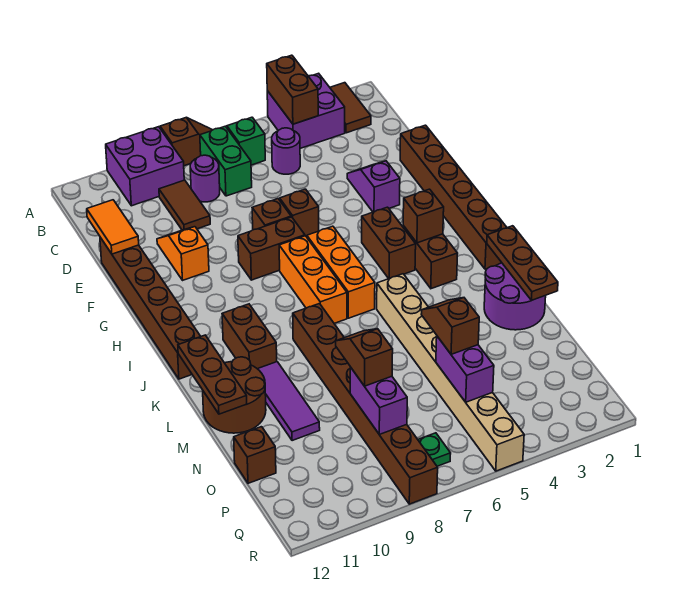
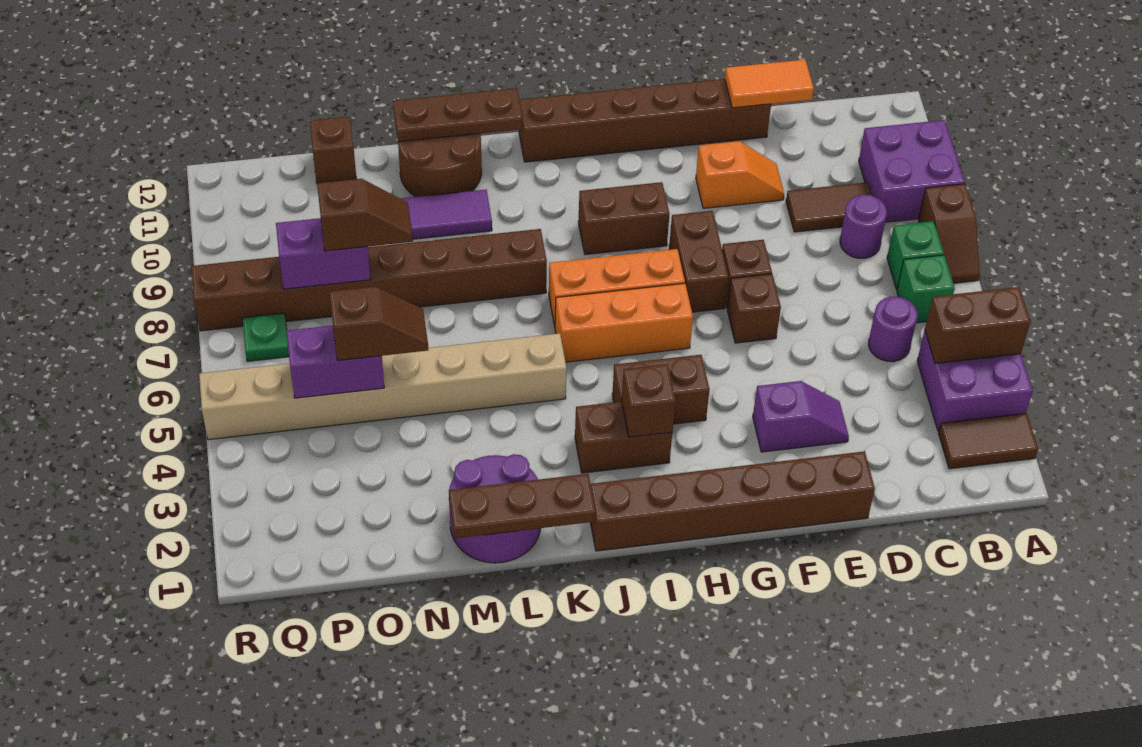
green brick B7:C7 level 1 -> green brick B7 level 1
brown brick J10:K10 level 1 -> brown brick H9:I9 level 1

